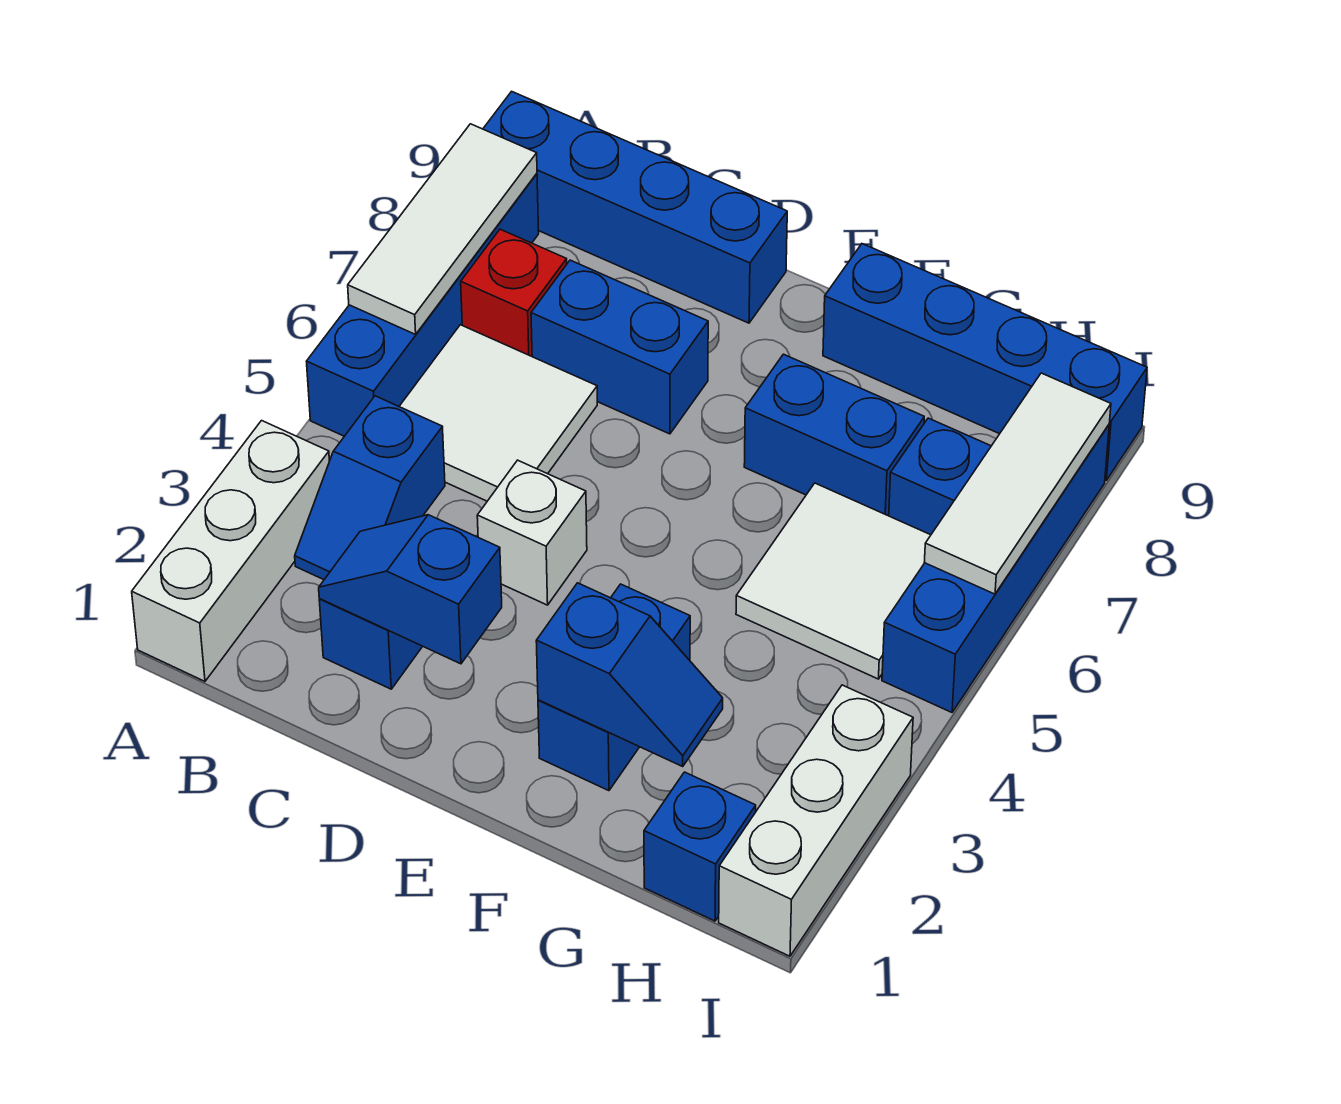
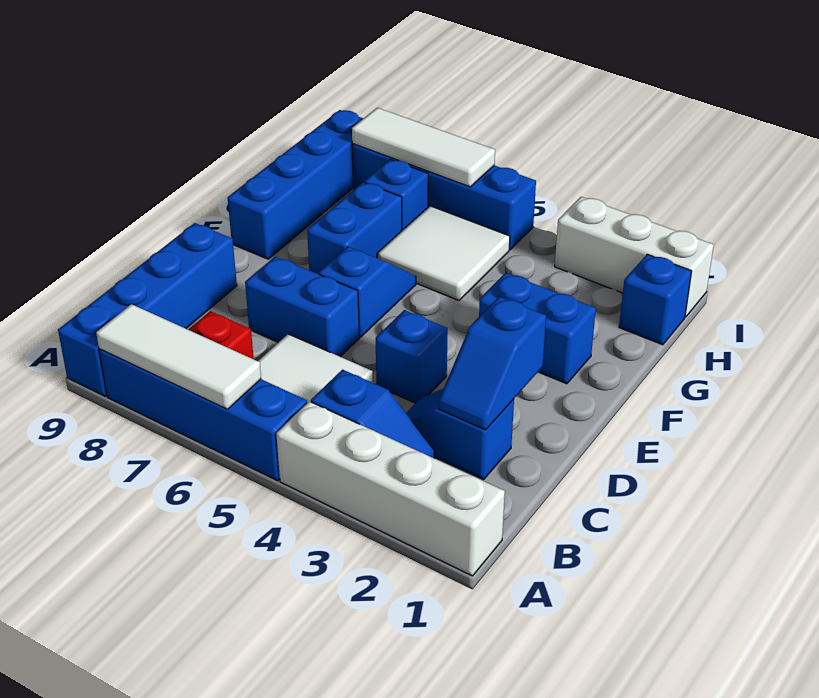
white brick A1:A3 level 1 -> white brick A1:A4 level 1
blue brick C7:D7 level 1 -> blue brick D6:D7 level 1
white brick D4 level 1 -> blue brick D4 level 1
blue slope F2:G2 level 2 top F -> blue slope E6:F6 level 1 top E

